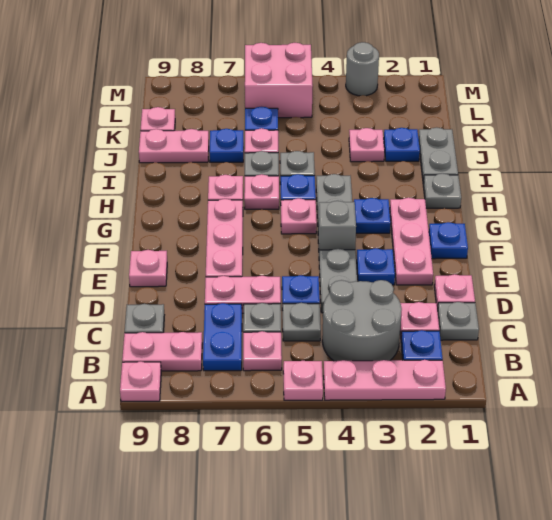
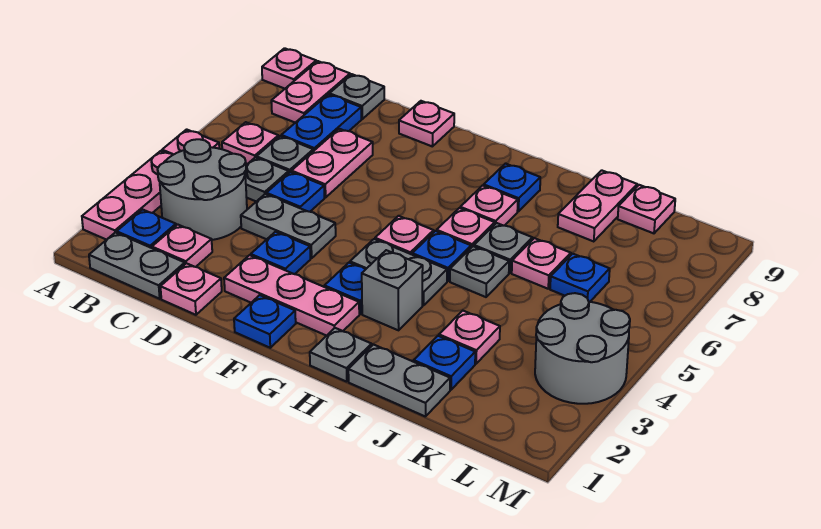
blue plate B7:C7 level 1 -> blue plate C7:C8 level 1
grey plate C1 level 1 -> grey plate B1:C1 level 1
pink plate E7:G7 level 1 -> none
grey brick F4 level 1 -> grey brick H3 level 1
blue plate J7 level 1 -> blue plate H8 level 1
pink brick L5:M6 level 1 -> none
grey round brick M3 level 1 -> grey round brick L3:M4 level 1

